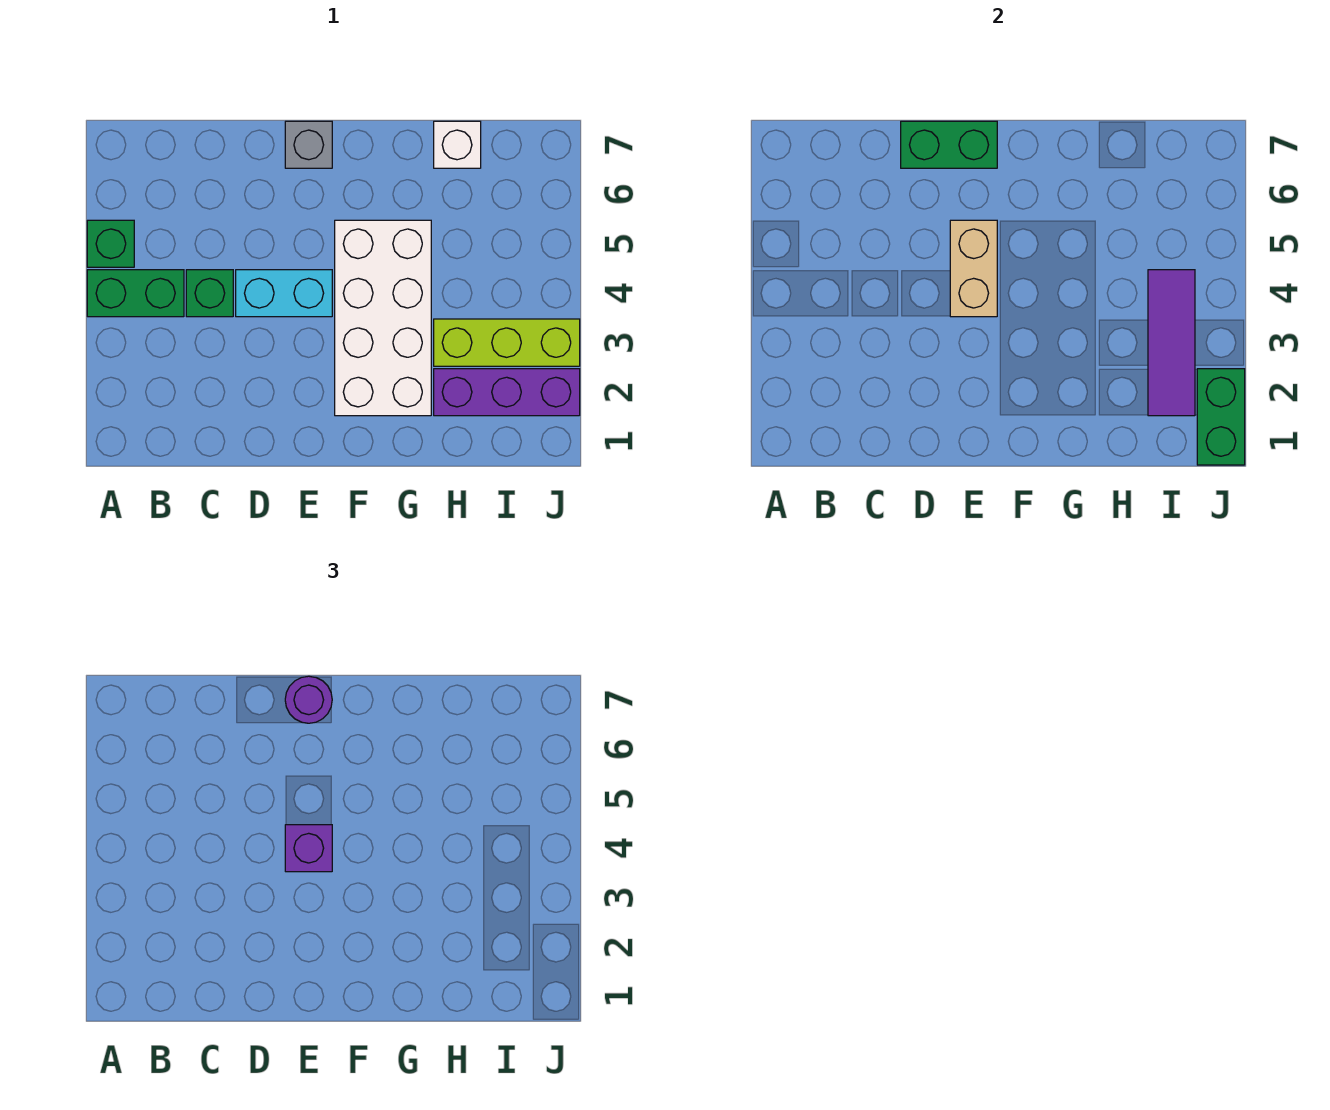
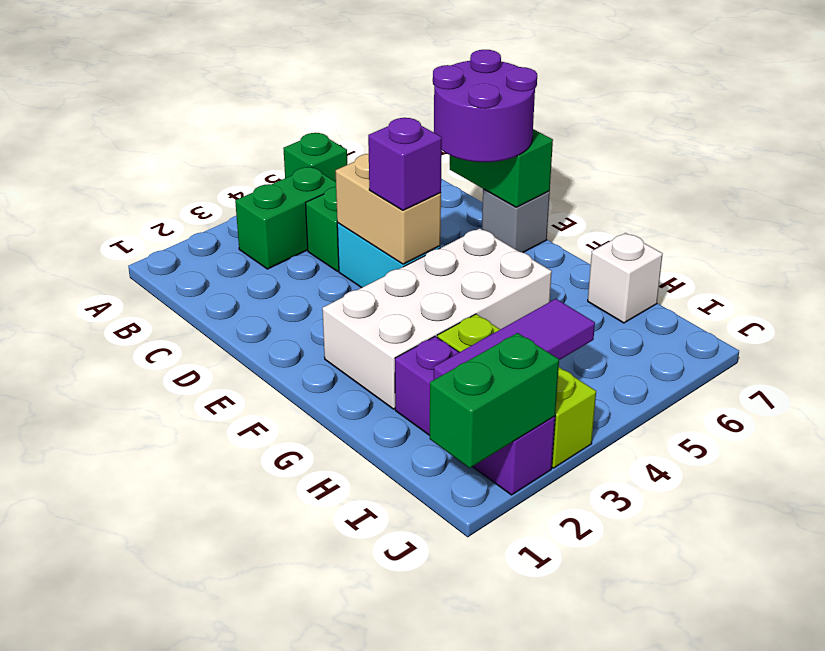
green brick A4:B4 level 1 -> green brick B3:B4 level 1
tan brick E4:E5 level 2 -> tan brick D4:E4 level 2
purple round brick E7 level 3 -> purple round brick D6:E7 level 3

